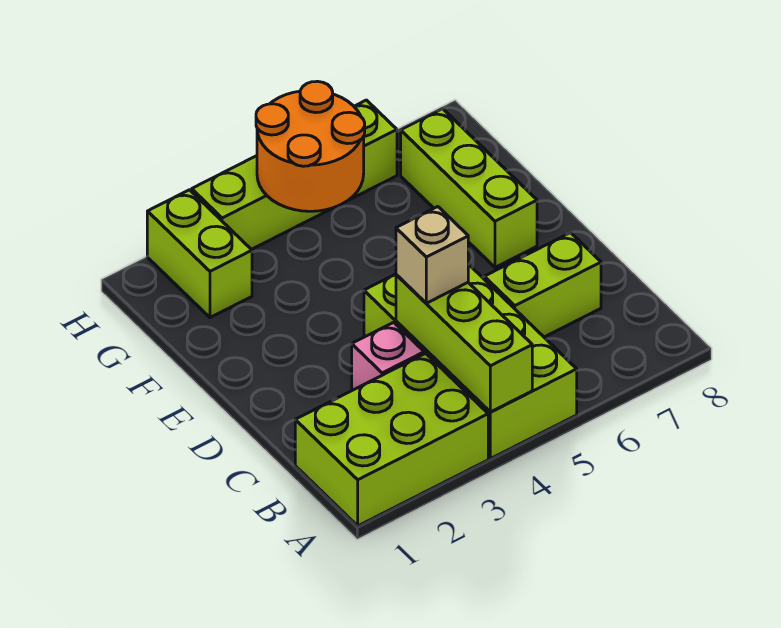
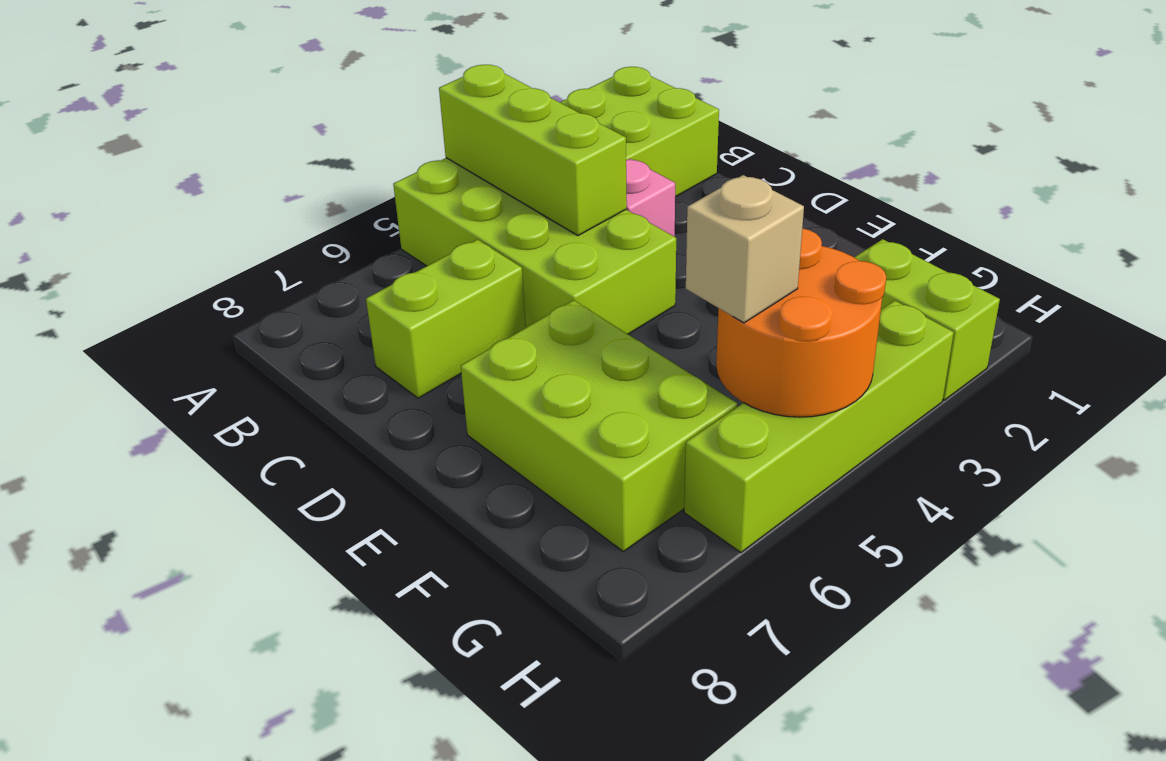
tan brick C4 level 3 -> tan brick G5 level 3
lime brick E7:G7 level 1 -> lime brick E6:G7 level 1

